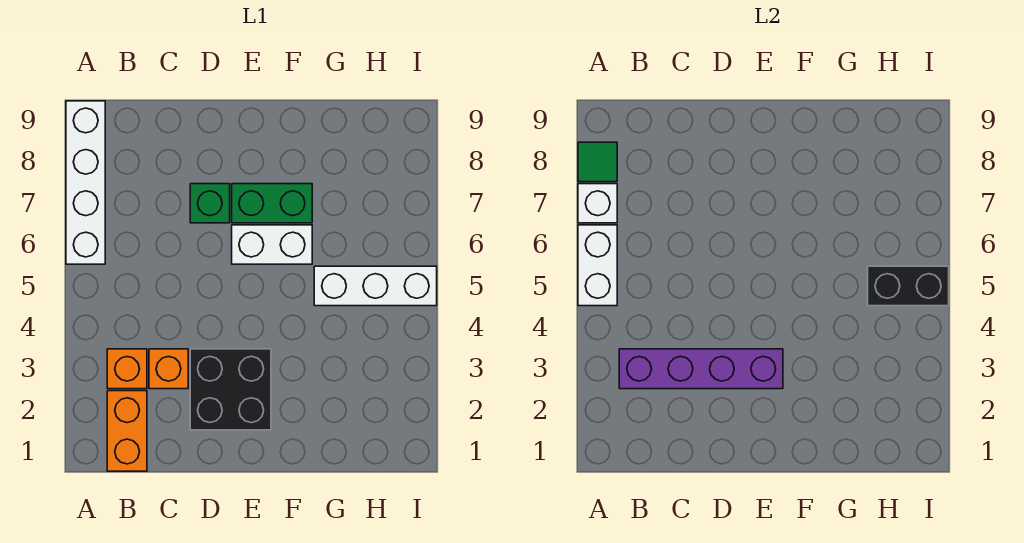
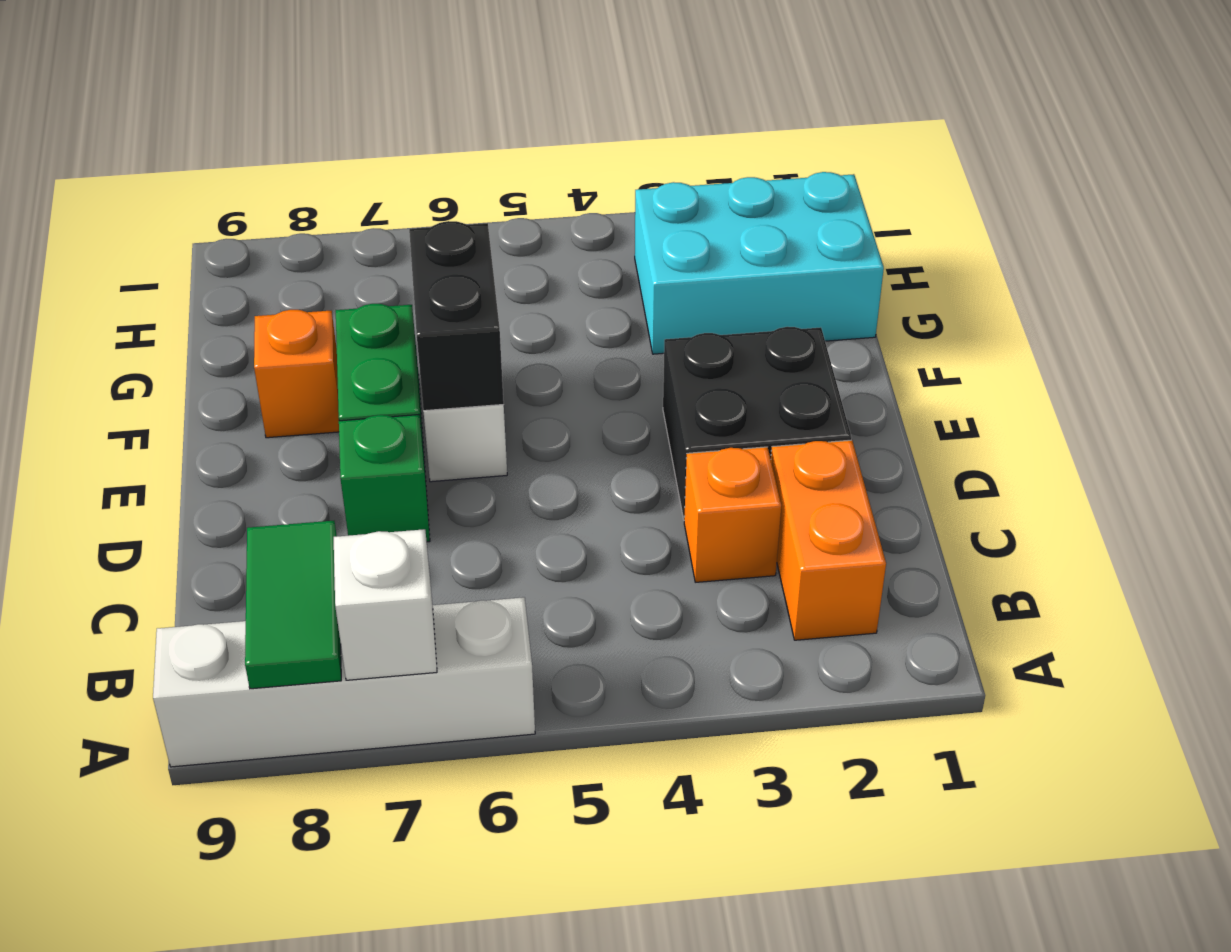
white brick A5:A6 level 2 -> none
green tile A8 level 2 -> green tile A8:B8 level 2
orange brick B1:B2 level 1 -> orange brick B2:C2 level 1
orange brick B3 level 1 -> orange brick F8 level 1
purple brick B3:E3 level 2 -> none
none -> cyan brick G1:H3 level 1
white brick G5:I5 level 1 -> none
black brick H5:I5 level 2 -> black brick E6:F6 level 2

